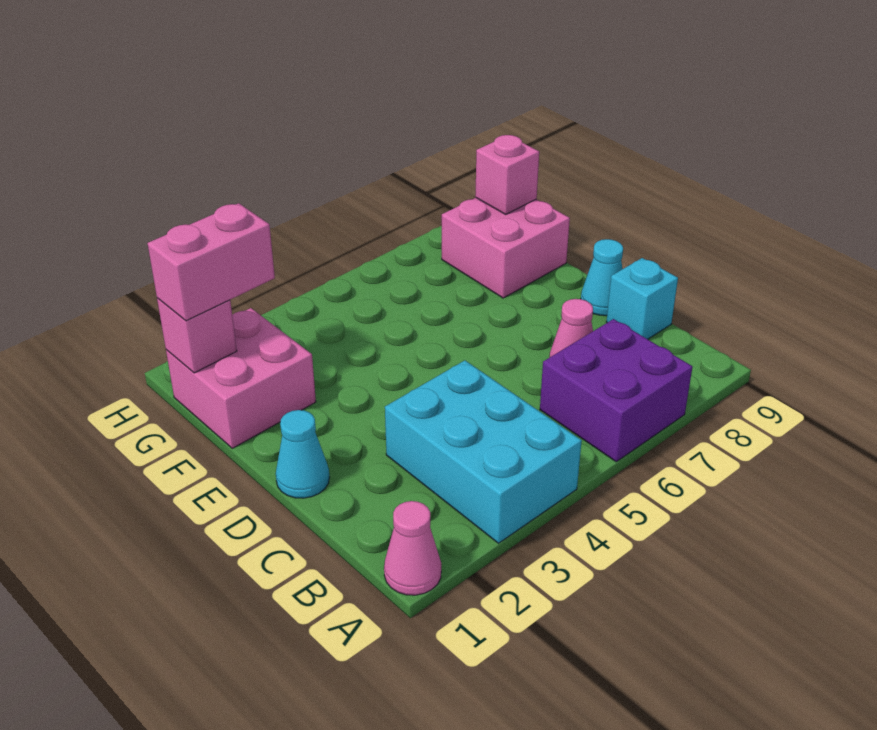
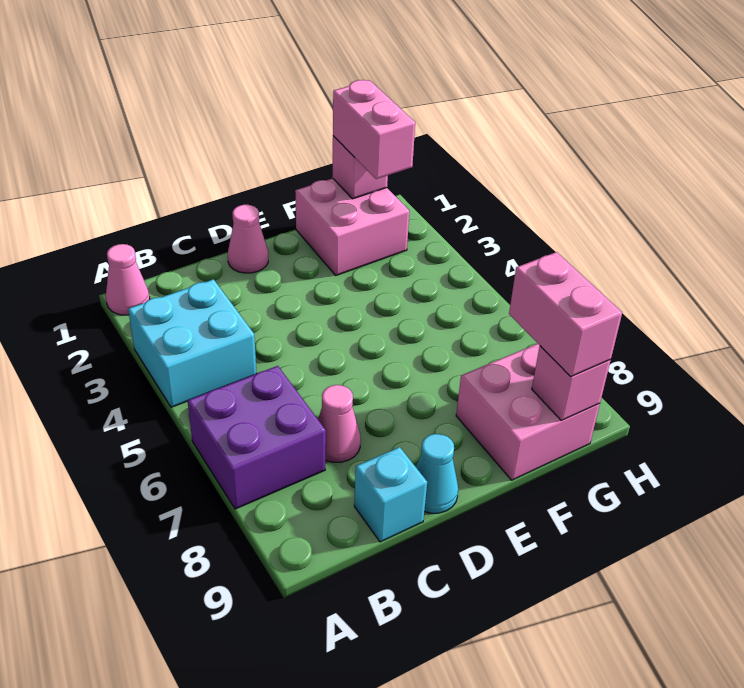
cyan brick A3:C4 level 1 -> cyan brick A3:B4 level 1
cyan cone D1 level 1 -> pink cone D1 level 1
none -> pink brick G8:G9 level 3

